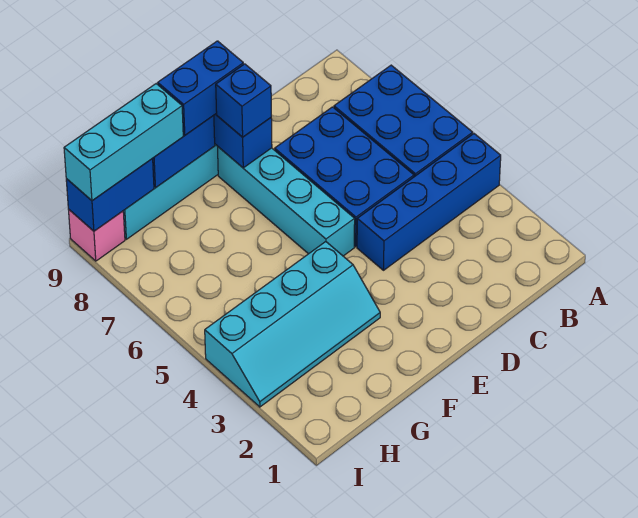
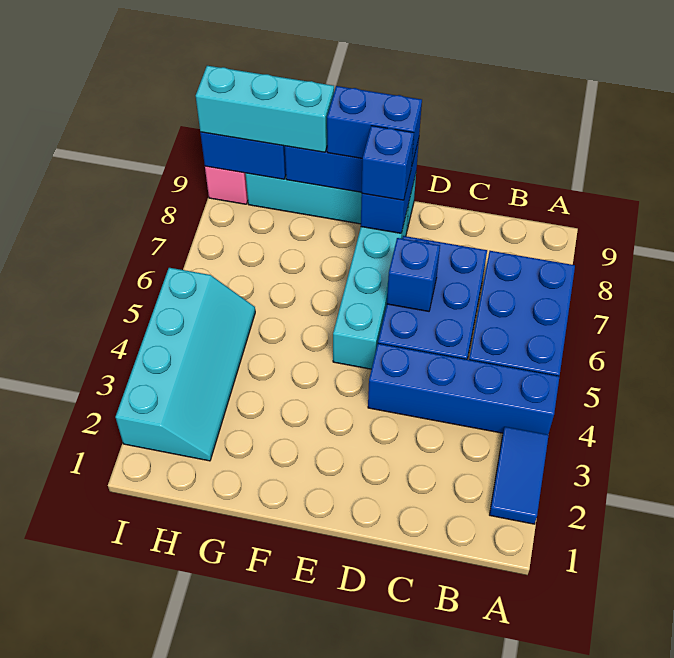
none -> blue tile A2:A3 level 1
none -> blue brick D6 level 2
cyan slope F3:I4 level 1 top 4 -> cyan slope H2:I5 level 1 top I

